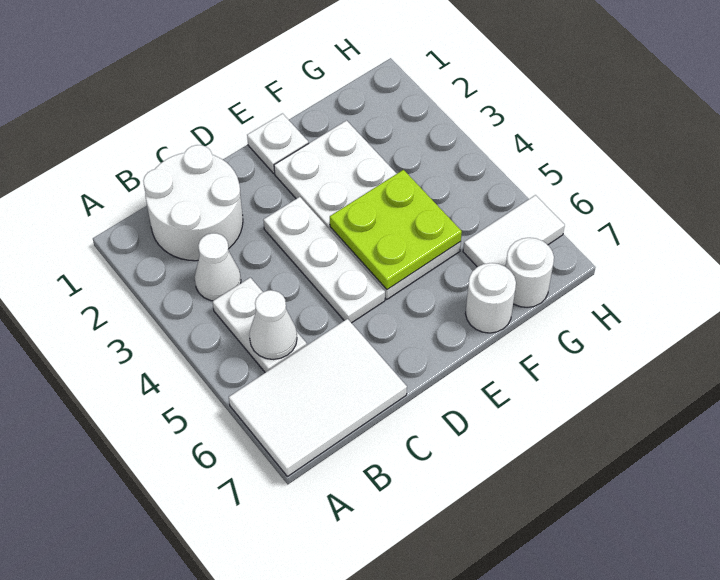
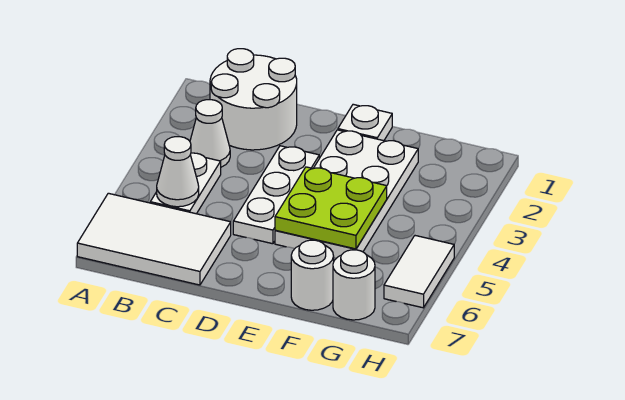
white tile G6:H6 level 1 -> white tile H5:H6 level 1

